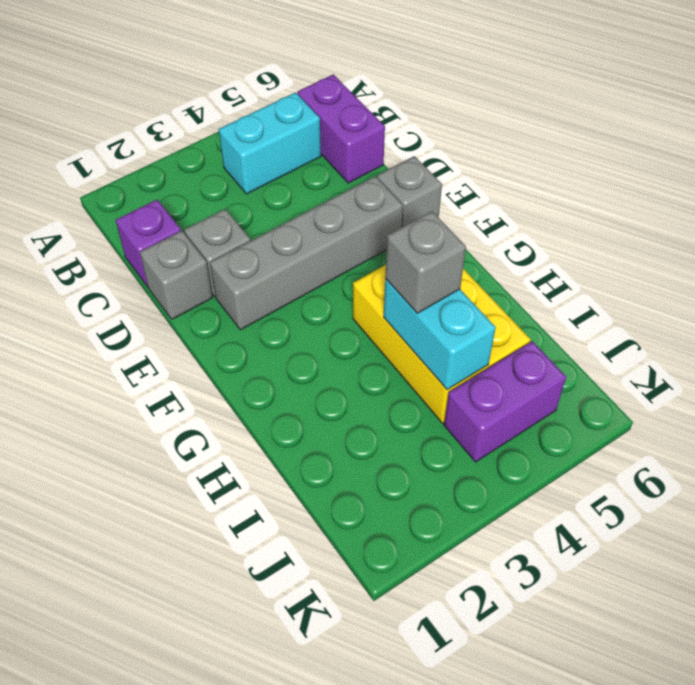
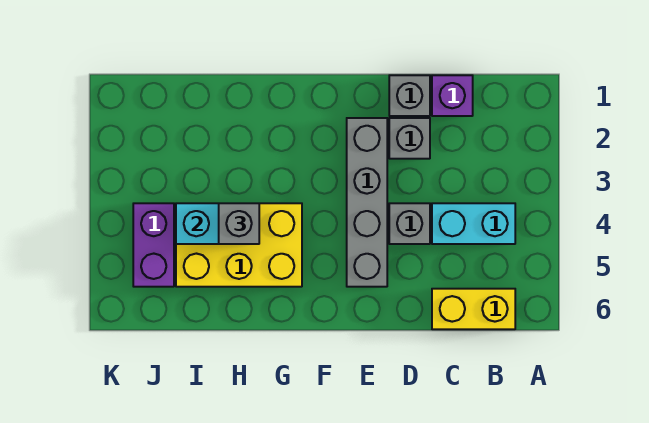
cyan brick B4:B5 level 1 -> cyan brick B4:C4 level 1
purple brick B6:C6 level 1 -> yellow brick B6:C6 level 1
grey brick E6 level 1 -> grey brick D4 level 1

